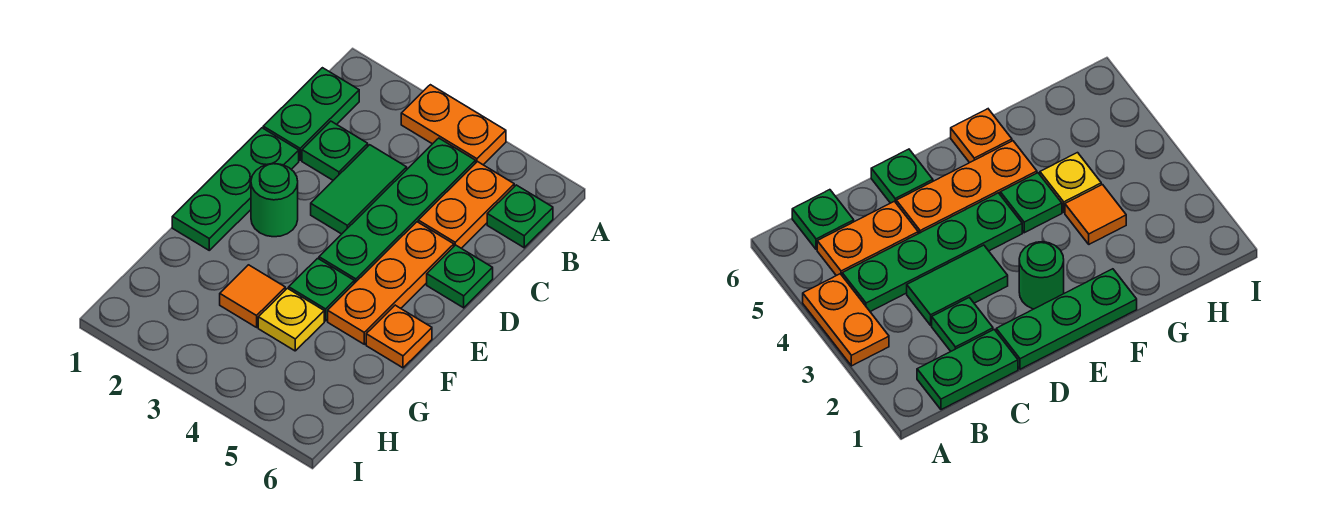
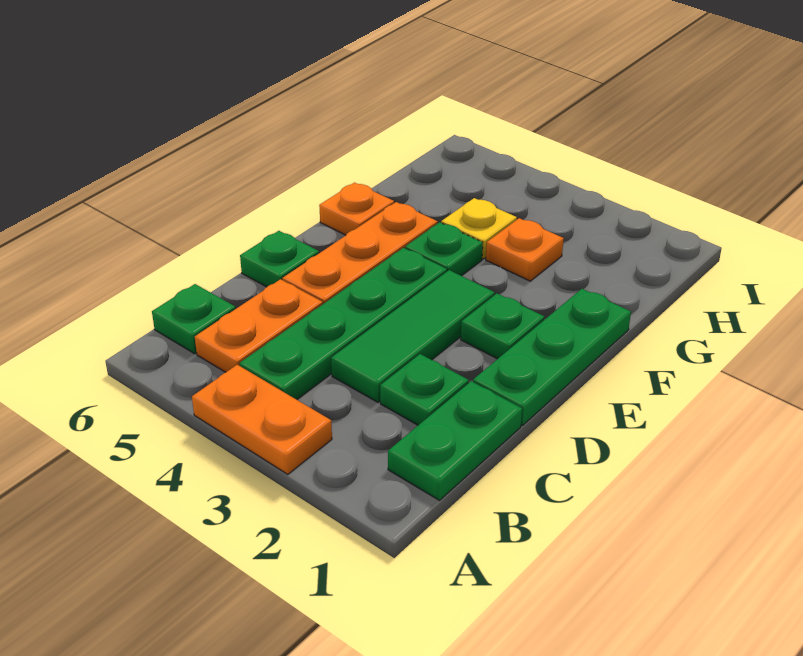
green tile C3:D3 level 1 -> green tile C3:E3 level 1
green round brick E2 level 1 -> green plate E2 level 1
orange tile G3 level 1 -> orange plate G3 level 1

